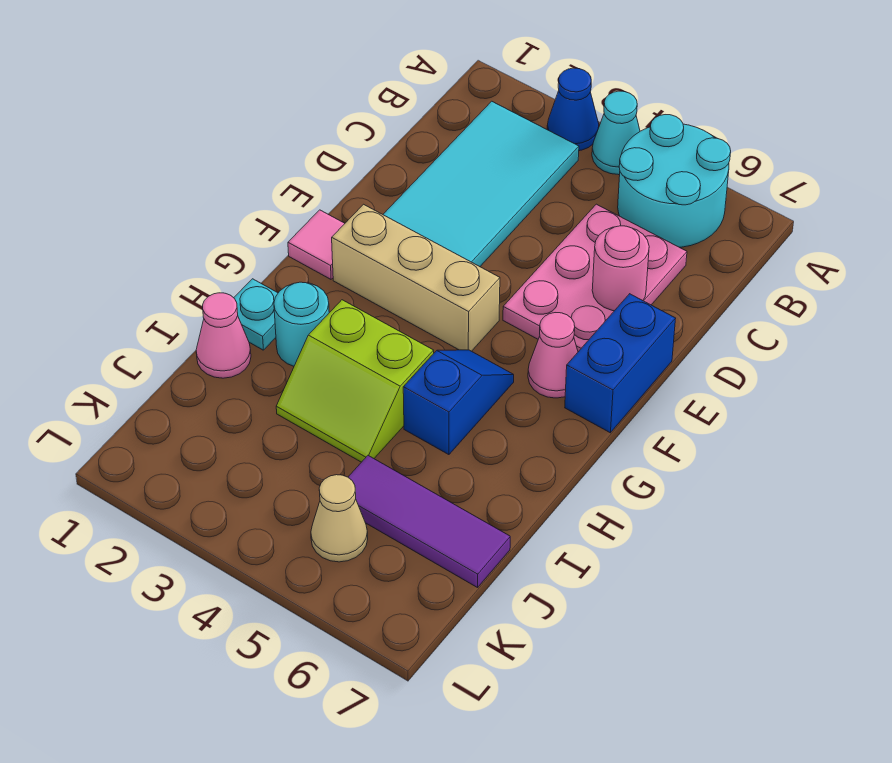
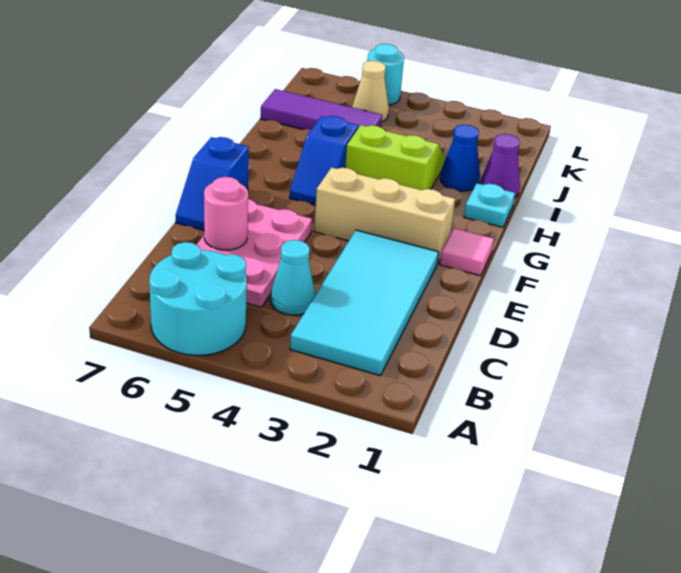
blue cone A3 level 1 -> blue cone I2 level 1
cyan cone A4 level 1 -> cyan cone C4 level 1
blue brick E7:F7 level 1 -> blue slope E7:F7 level 1 top F
pink cone F6 level 1 -> none
cyan round brick H2 level 1 -> cyan round brick L5 level 1
pink cone I1 level 1 -> purple cone I1 level 1

